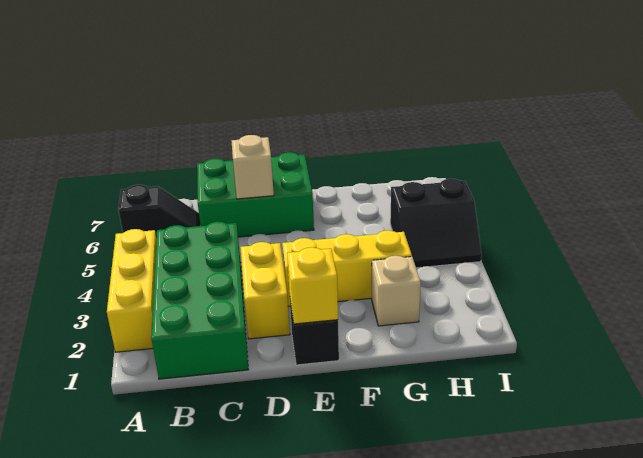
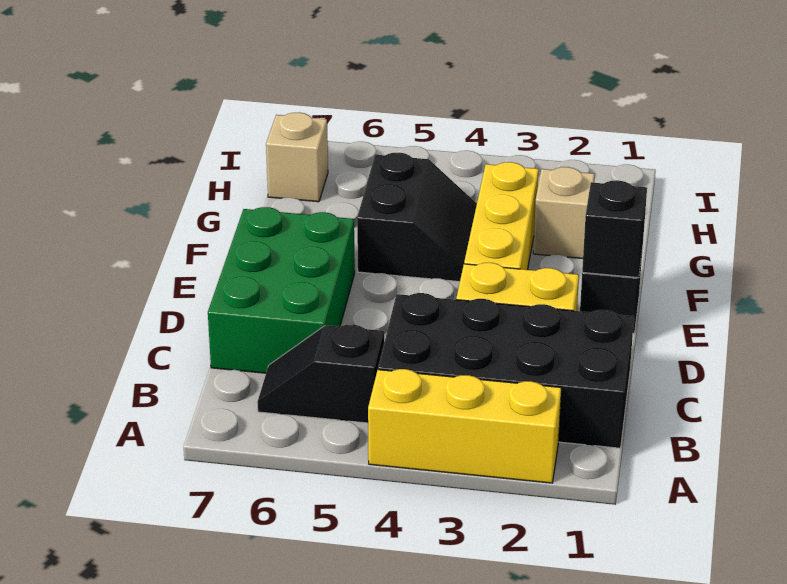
black slope A6:B6 level 1 top A -> black slope B5:B6 level 1 top 5
green brick B1:C4 level 1 -> black brick B1:C4 level 1
tan brick D6 level 2 -> tan brick H7 level 1
yellow brick E1 level 2 -> black brick E1 level 2
black slope H4:I5 level 1 top 5 -> black slope F4:G5 level 1 top 5

